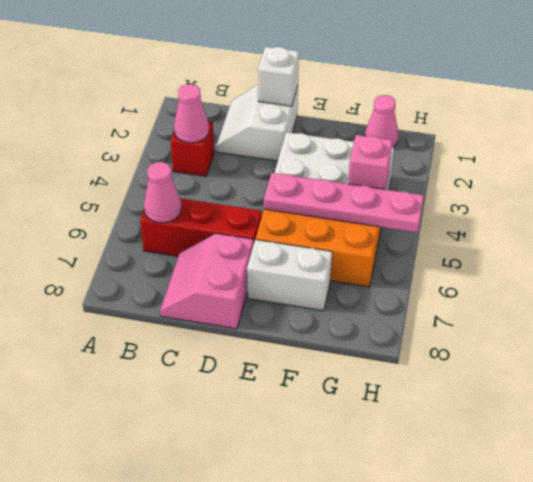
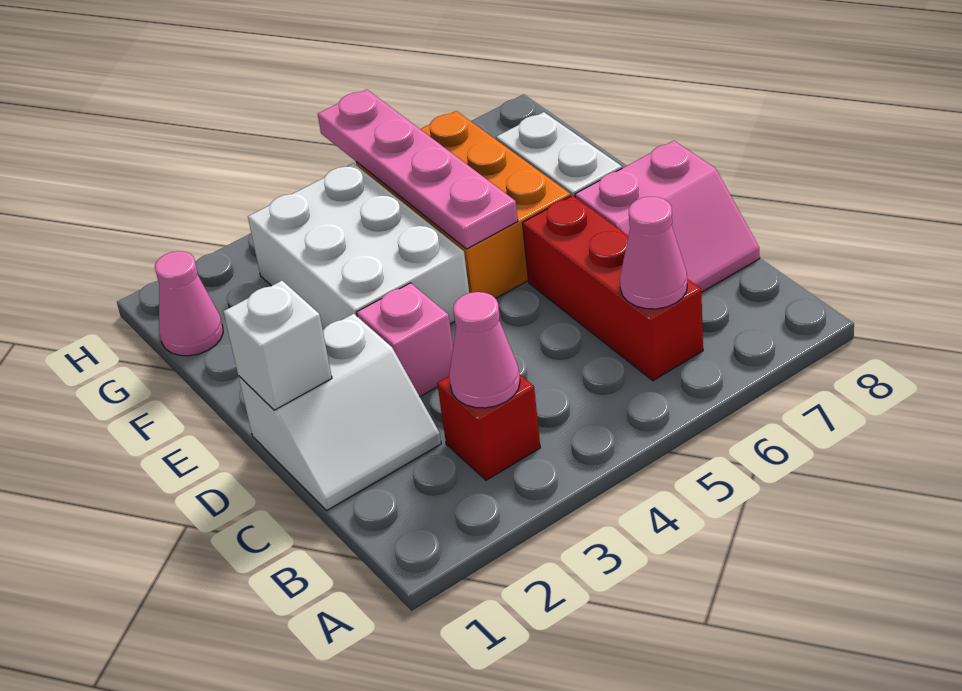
pink brick G4 level 2 -> pink brick D3 level 1

